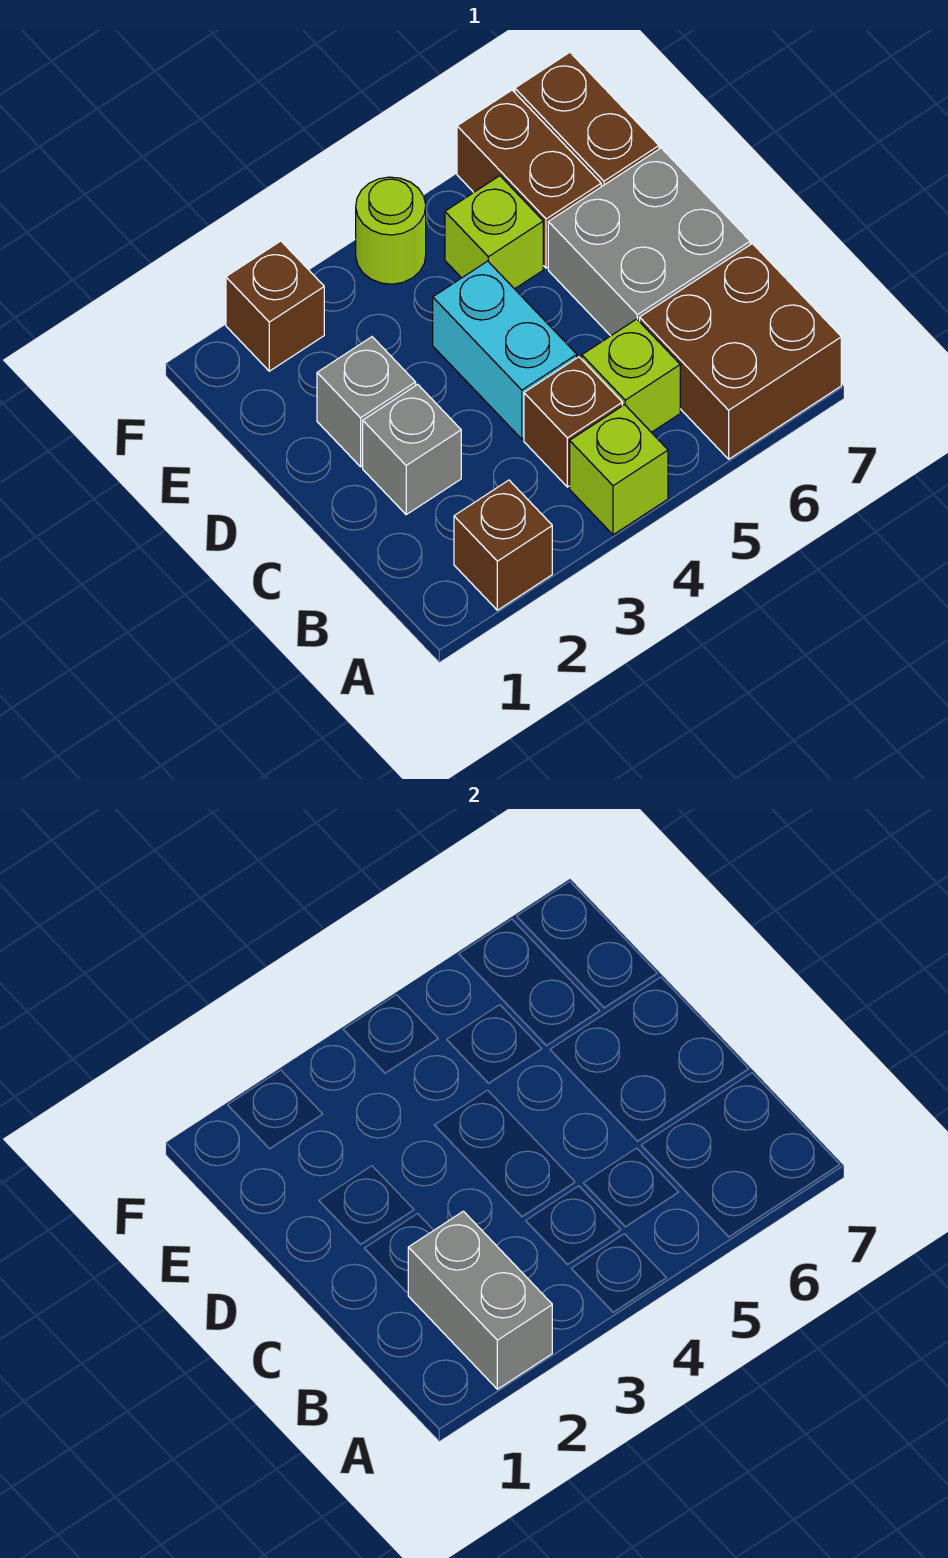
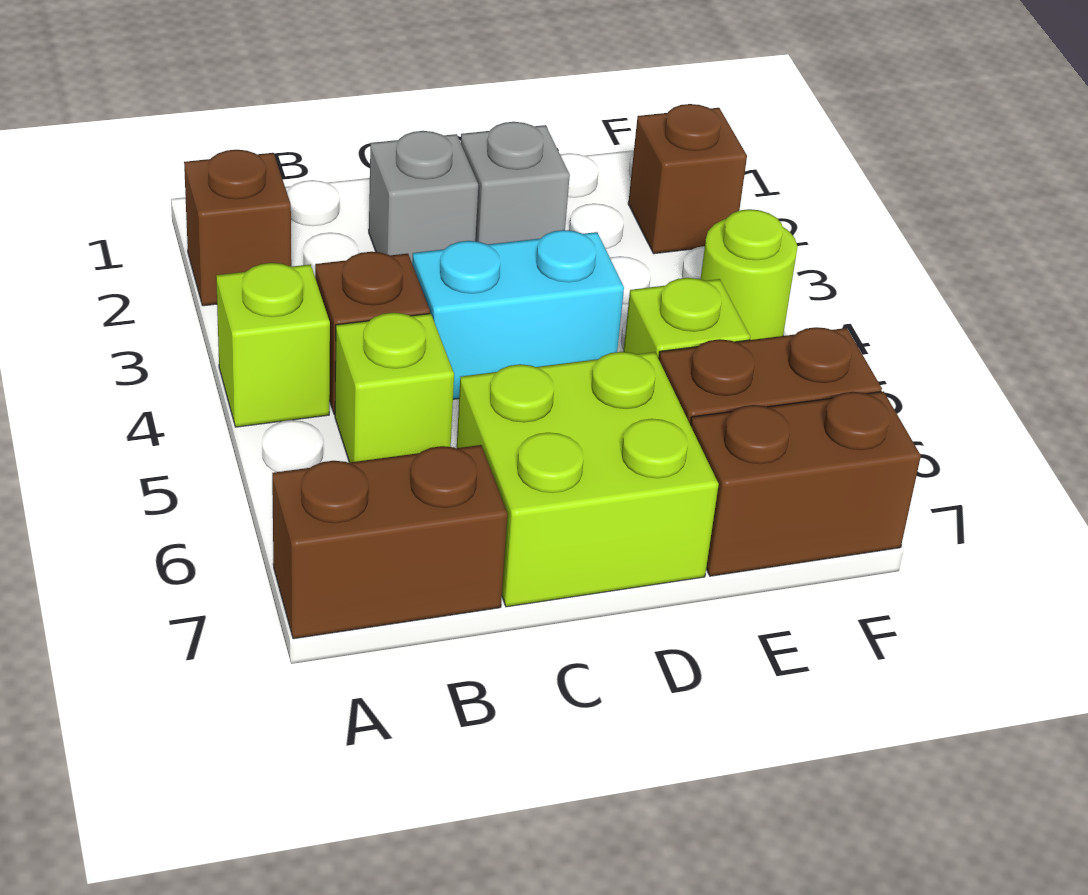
grey brick A2:B2 level 2 -> none
brown brick A6:B7 level 1 -> brown brick A7:B7 level 1
grey brick C6:D7 level 1 -> lime brick C6:D7 level 1

